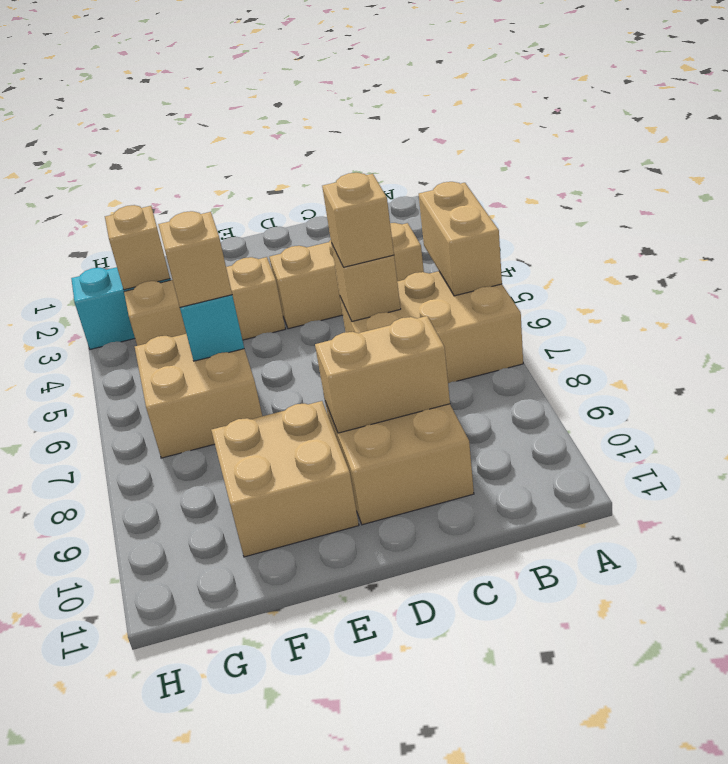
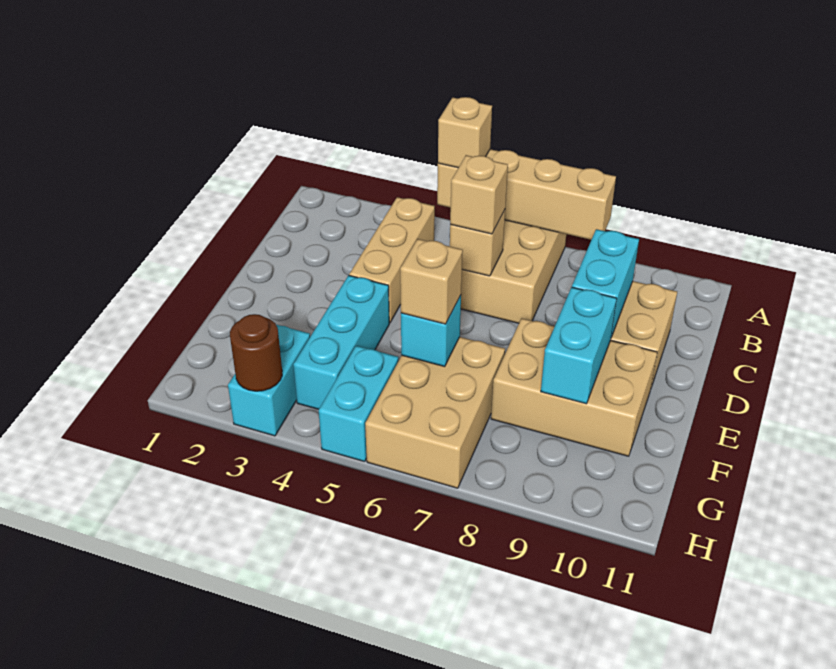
tan brick A5:A6 level 2 -> tan brick A5:A8 level 2
tan brick C9:D9 level 2 -> cyan brick C9:D9 level 2
tan brick E4:G4 level 1 -> cyan brick E4:G4 level 1
tan brick E9:F10 level 1 -> tan brick E8:F10 level 1
none -> cyan brick E9:F9 level 2
tan brick F6:G7 level 1 -> tan brick F6:H7 level 1
tan brick G3 level 2 -> tan brick A5 level 3
none -> cyan brick G5:H5 level 1
none -> brown round brick H3 level 2

